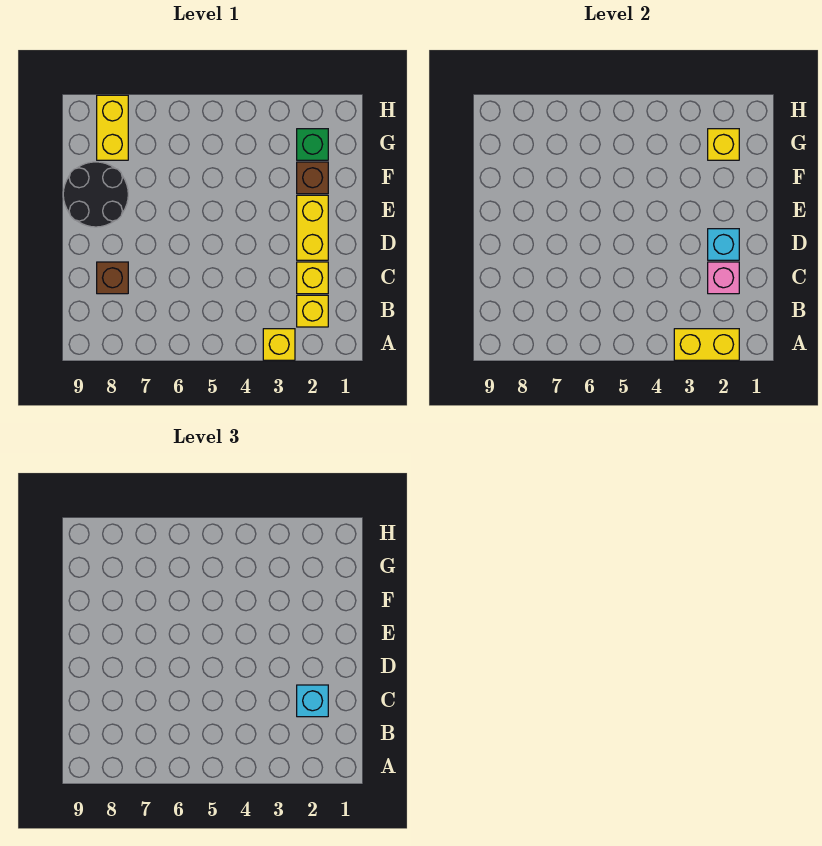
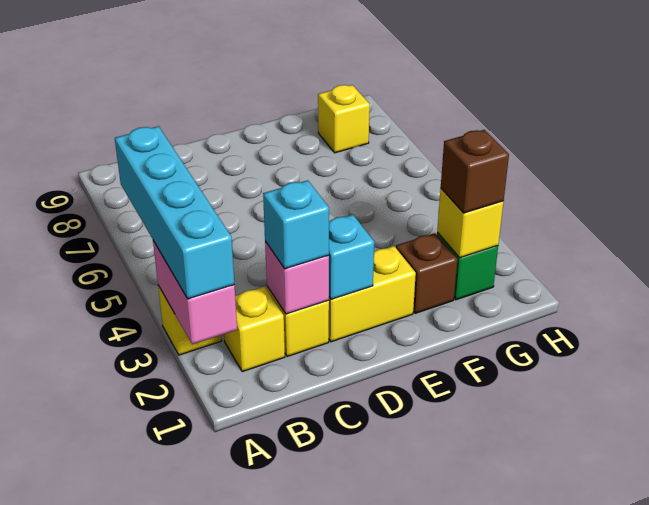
yellow brick A2:A3 level 2 -> pink brick A2:A3 level 2
none -> cyan brick A2:A5 level 3
brown brick C8 level 1 -> brown brick G2 level 3
black round brick E8:F9 level 1 -> none
yellow brick G8:H8 level 1 -> yellow brick G8 level 1

